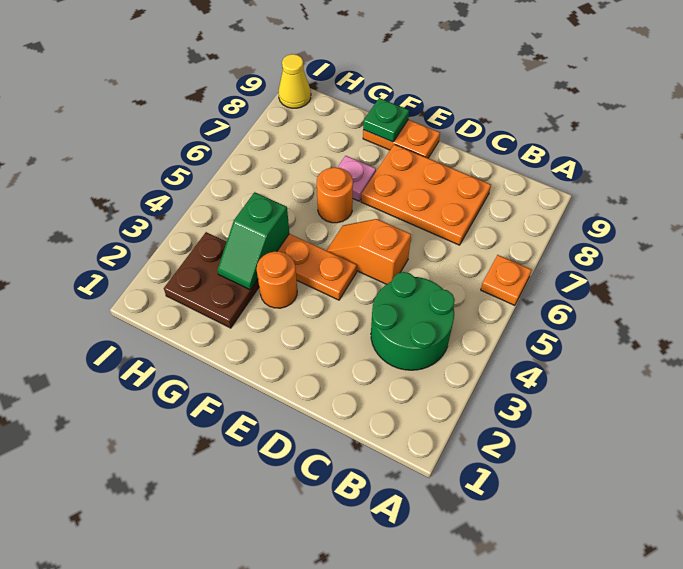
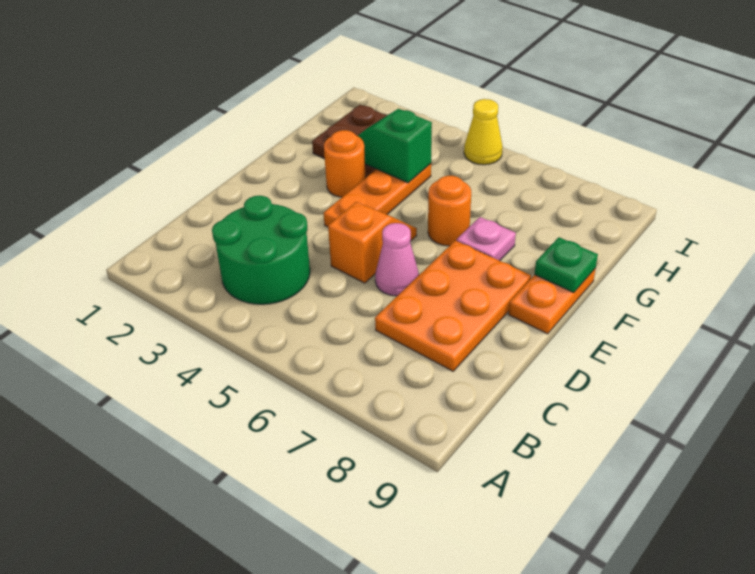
orange plate A6 level 1 -> none
none -> pink cone D6 level 1
yellow cone I9 level 1 -> yellow cone I5 level 1

